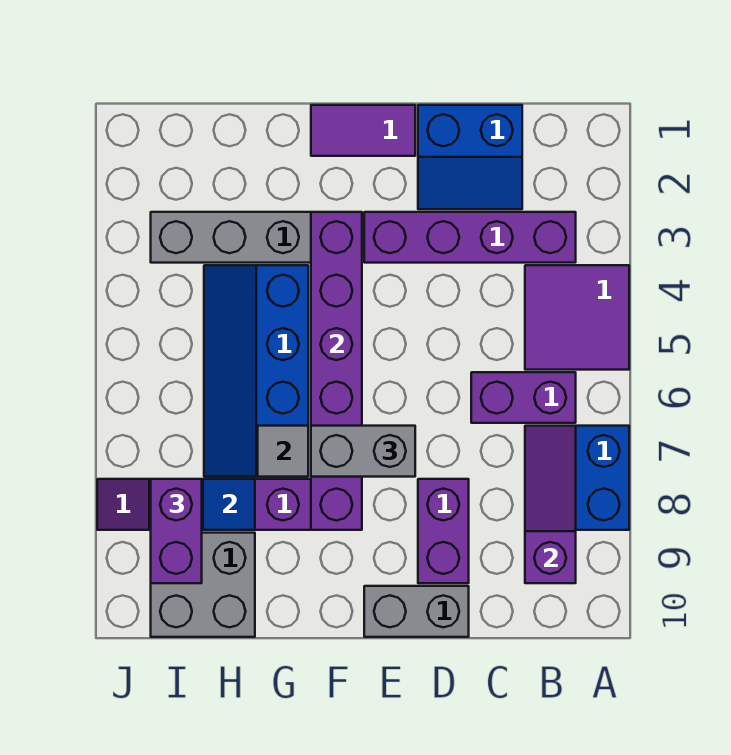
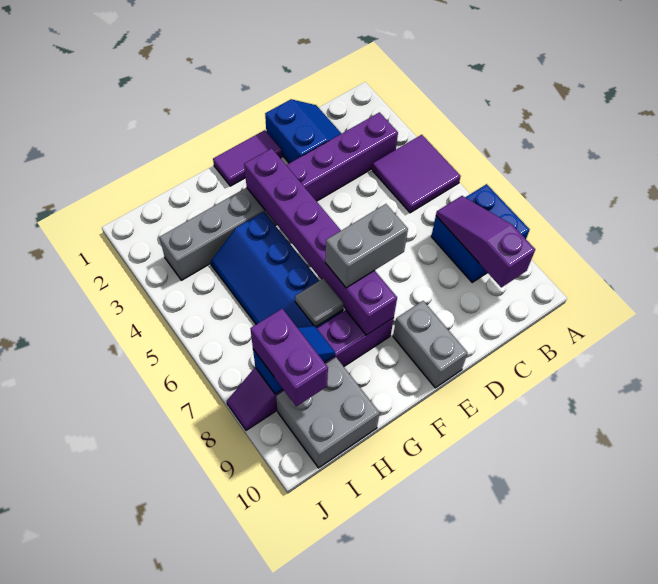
purple brick B6:C6 level 1 -> none
blue slope C1:D2 level 1 top 1 -> blue slope C1:D2 level 1 top D
purple brick D8:D9 level 1 -> none
grey brick D10:E10 level 1 -> grey brick E9:E10 level 1

